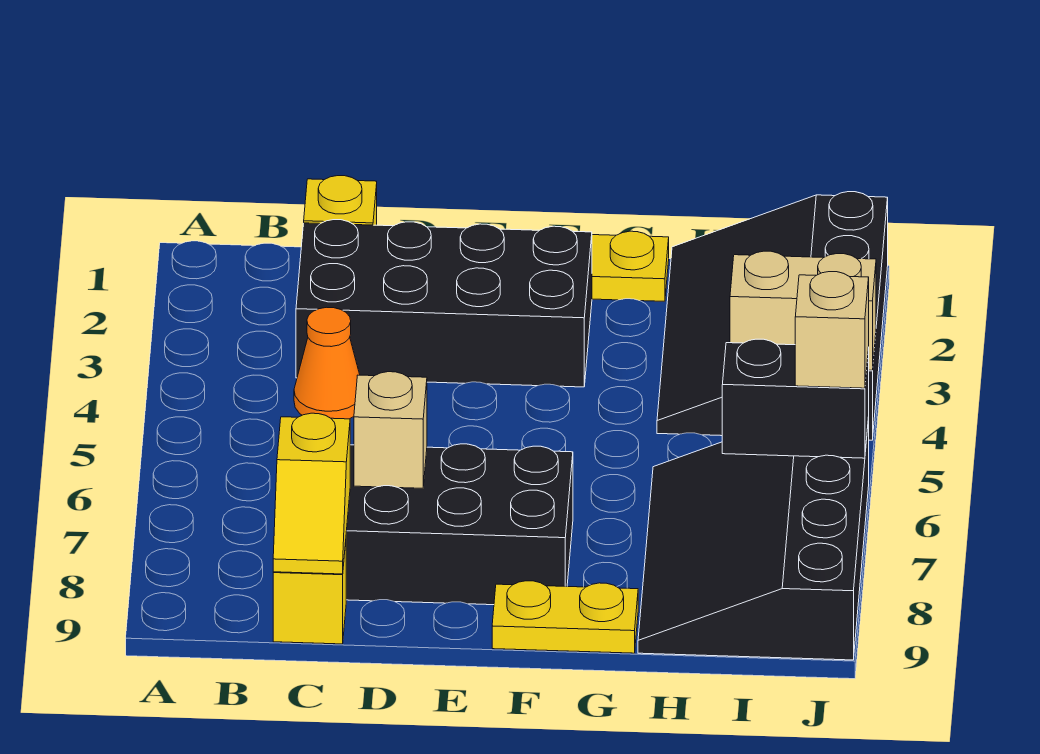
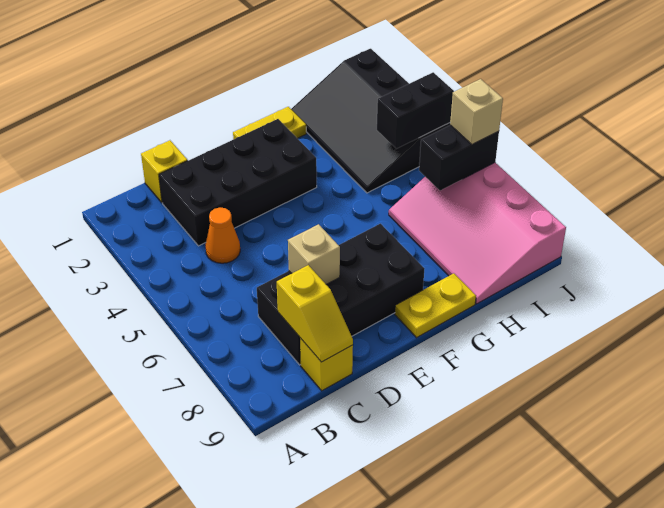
black slope H6:J9 level 1 top J -> pink slope H6:J9 level 1 top J
tan brick I4:J4 level 2 -> black brick I4:J4 level 2

